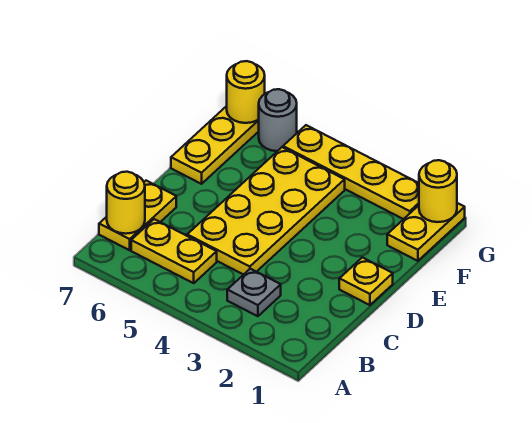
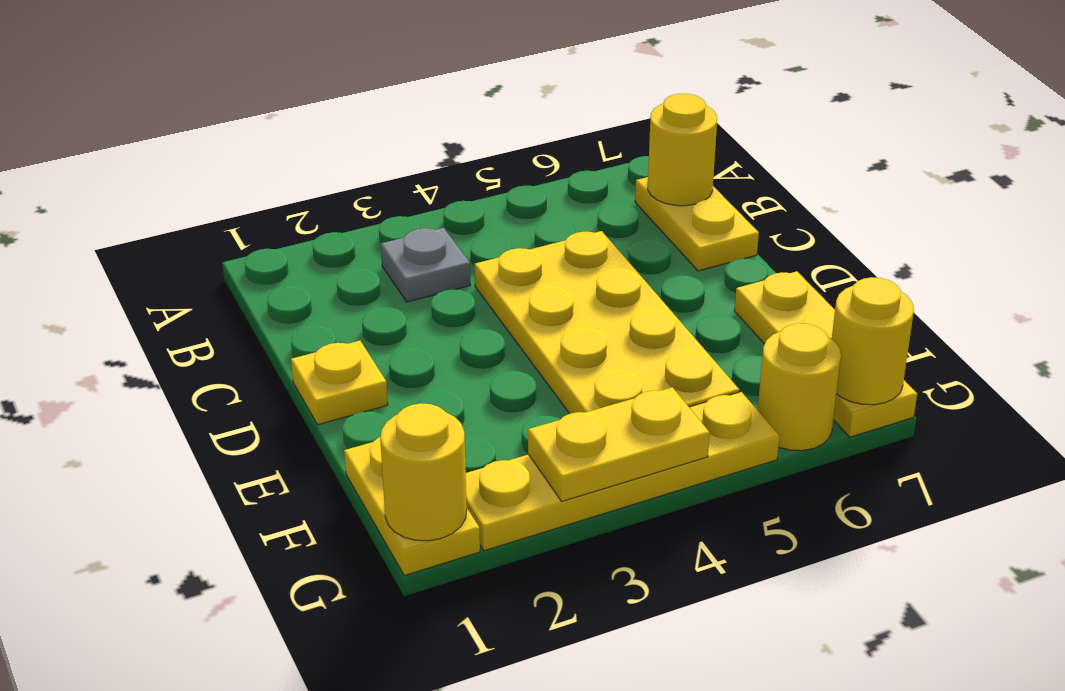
yellow plate B5:B6 level 1 -> yellow plate G3:G4 level 2
grey round brick G6 level 1 -> yellow round brick G6 level 1

